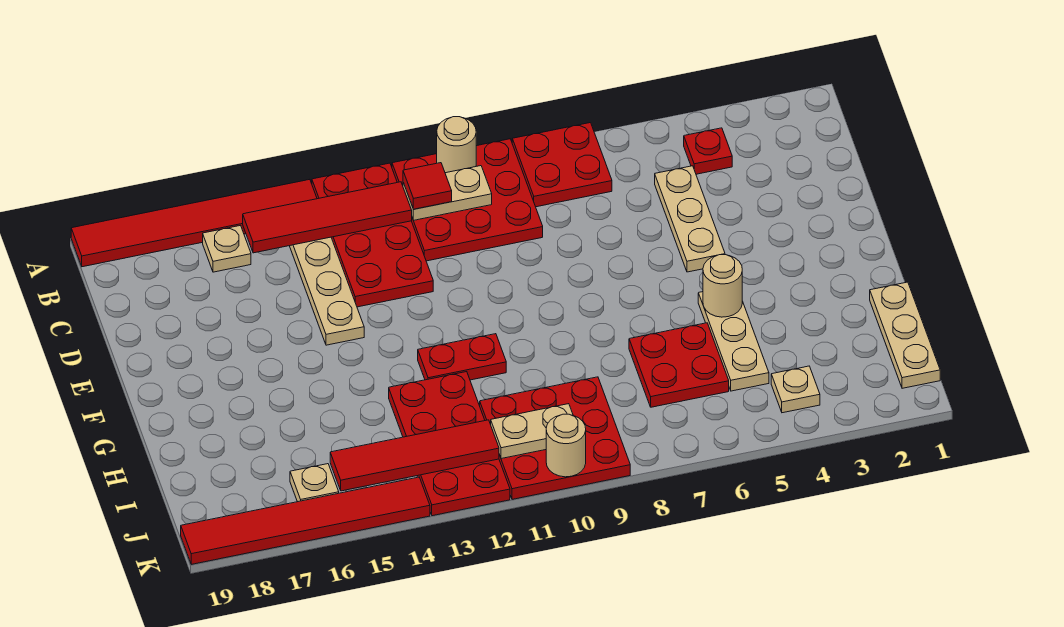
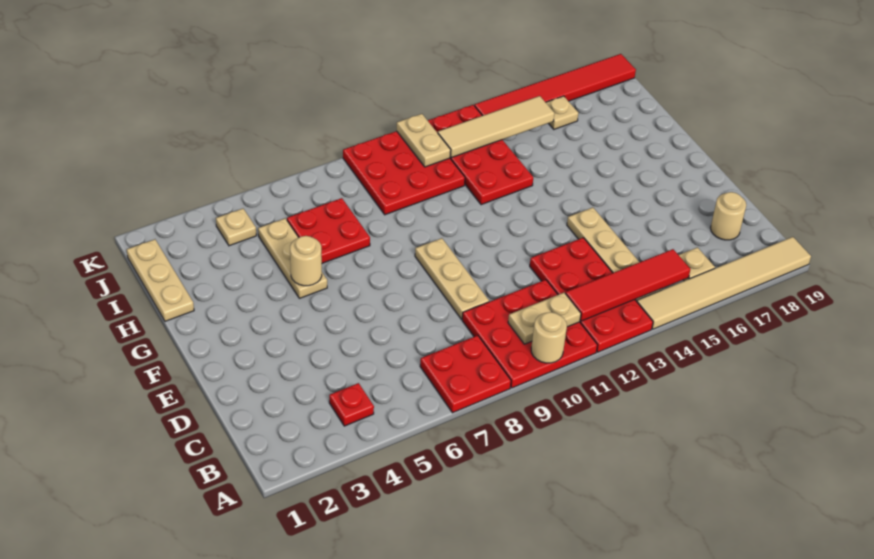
red tile A14:A19 level 1 -> tan tile A14:A19 level 1
red tile B11 level 3 -> none
tan plate C5:E5 level 1 -> tan plate D9:F9 level 1
red plate G11:G12 level 1 -> none
tan plate J10:J11 level 2 -> tan plate J11:K11 level 2
red tile J12:J15 level 2 -> tan tile J12:J15 level 2
tan round brick K10 level 2 -> tan round brick C18 level 1

